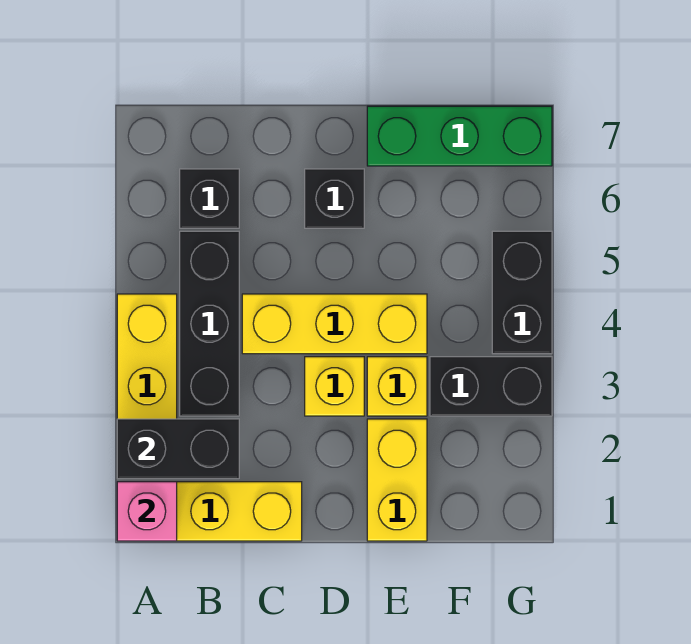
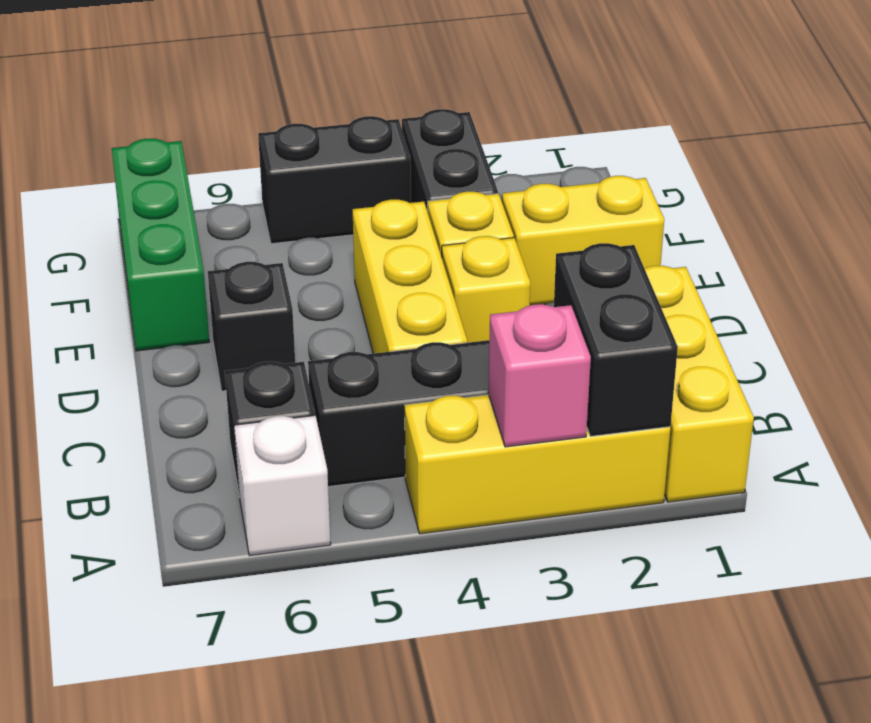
pink brick A1 level 2 -> pink brick A3 level 2
none -> white brick A6 level 1

